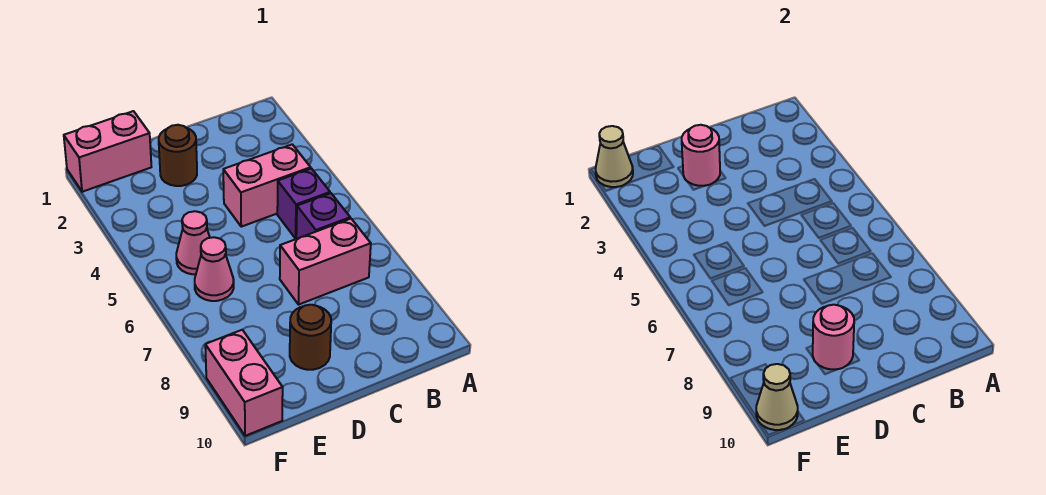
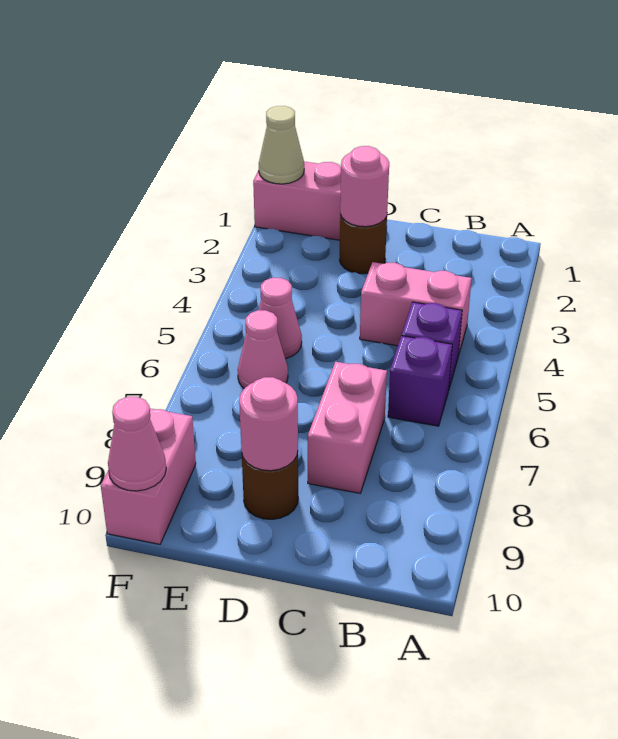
pink brick B7:C7 level 1 -> pink brick C7:C8 level 1
tan cone F10 level 2 -> pink cone F10 level 2

